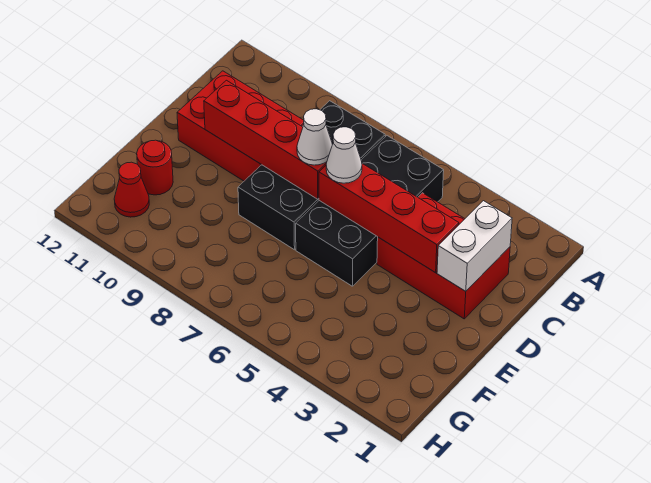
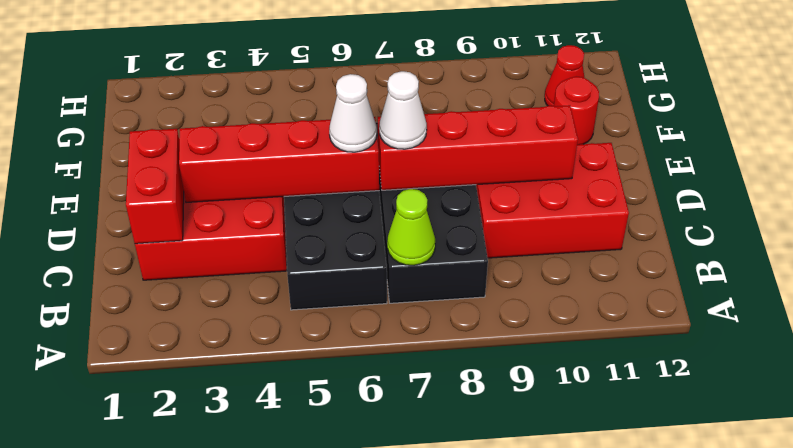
none -> lime cone B7 level 2
white brick C2:D2 level 2 -> red brick C2:D2 level 2

